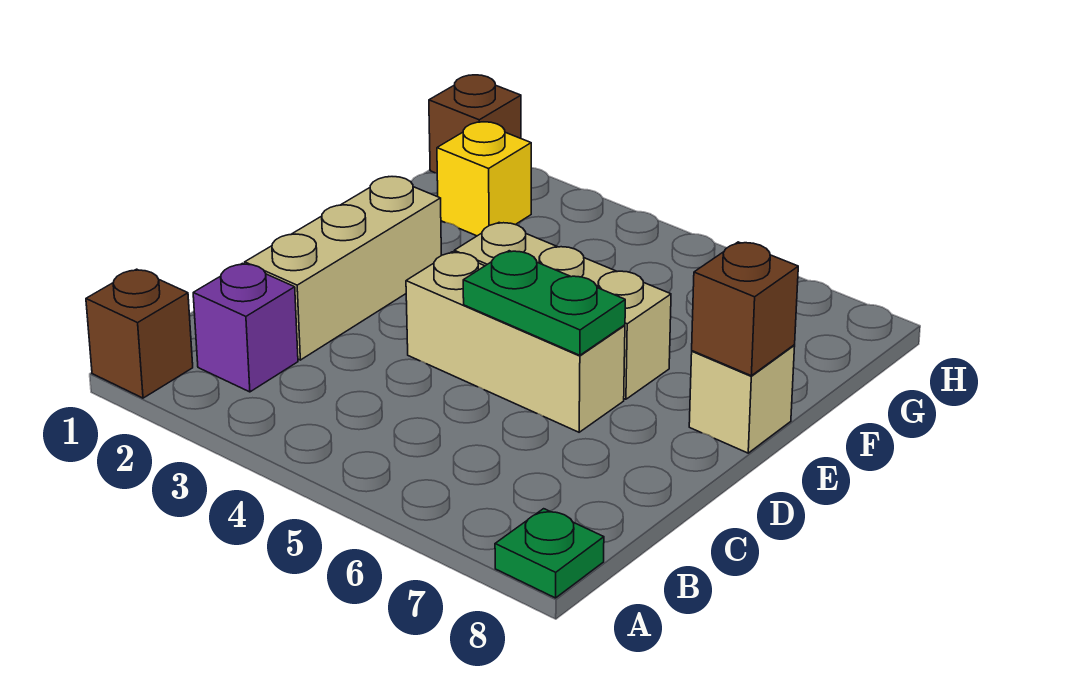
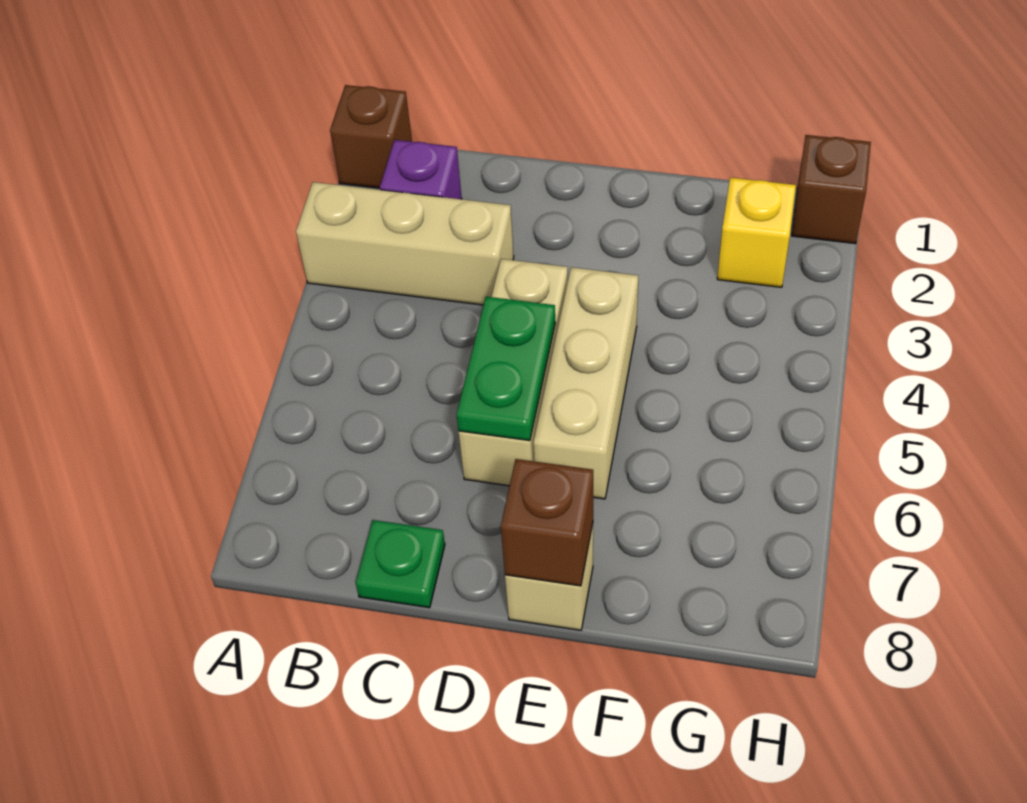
green plate A8 level 1 -> green plate C8 level 1
tan brick C2:E2 level 1 -> tan brick A3:C3 level 1

